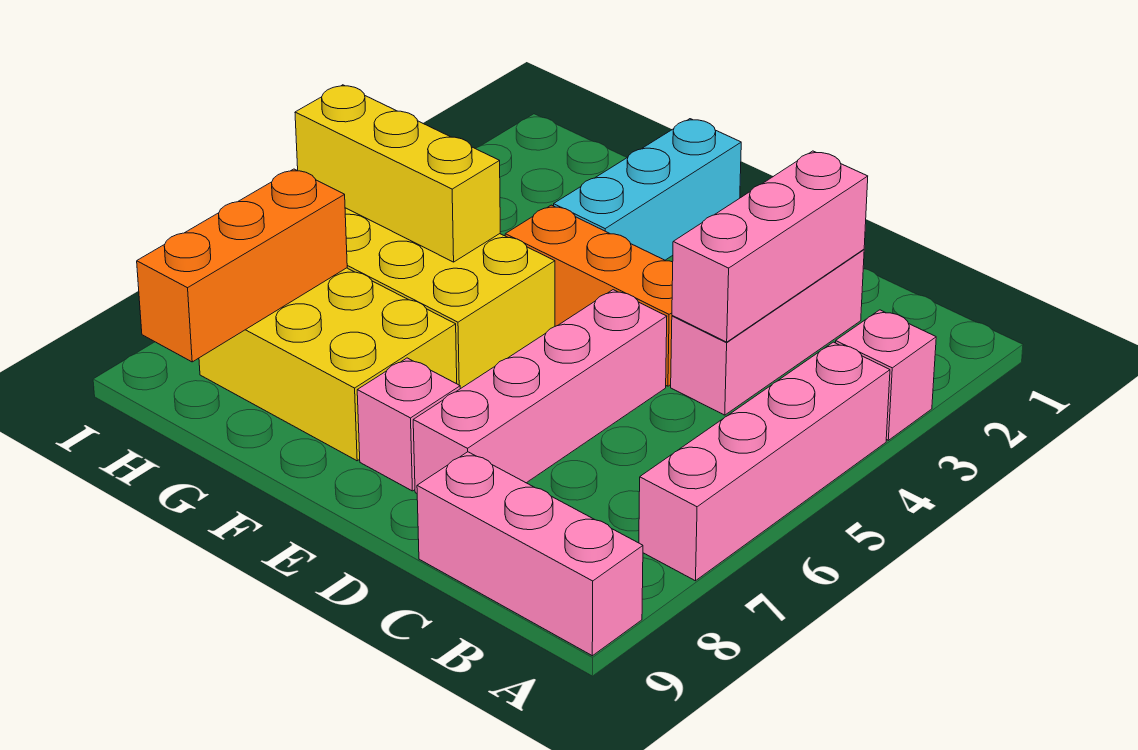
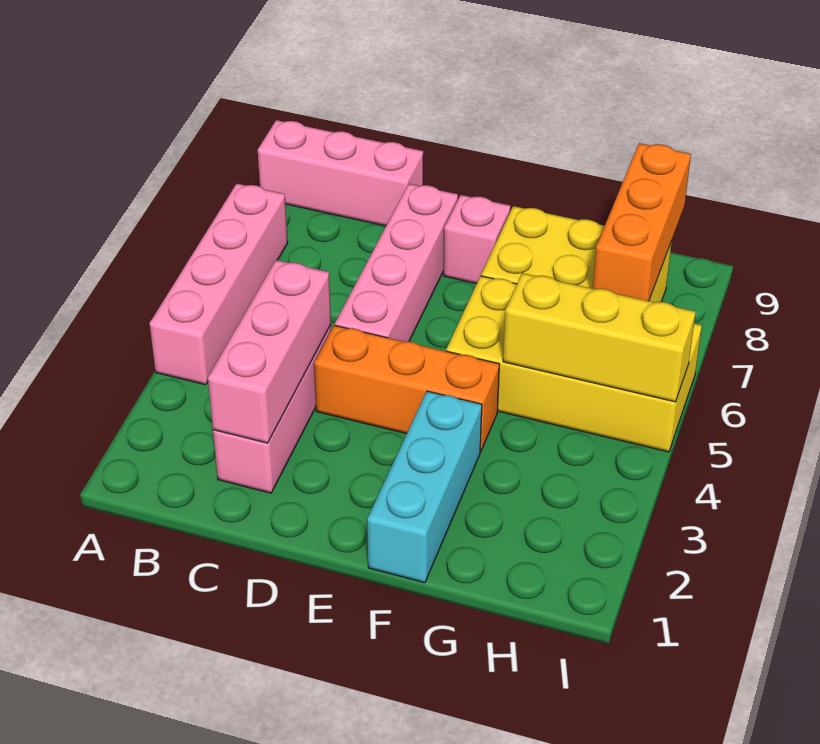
pink brick A3 level 1 -> none

